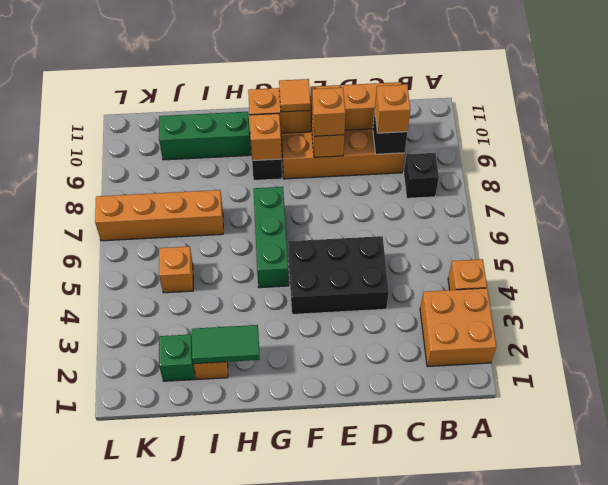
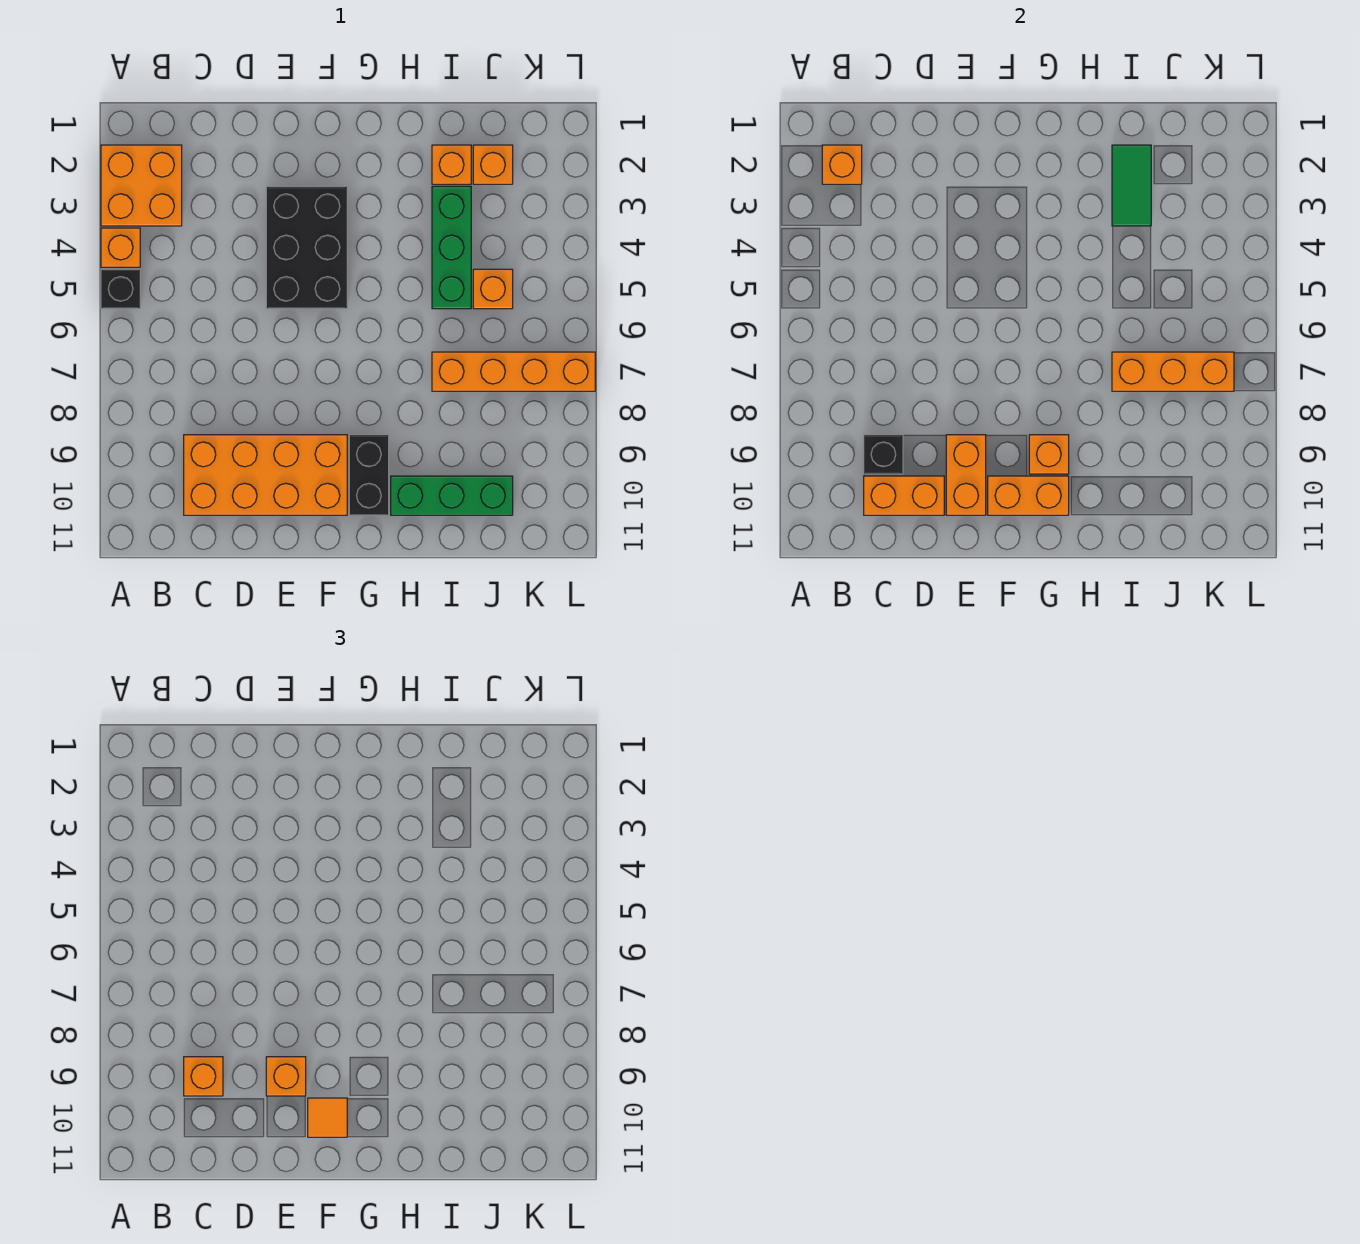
none -> orange brick B2 level 2
black brick B8 level 1 -> black brick A5 level 1
black brick D4:F5 level 1 -> black brick E3:F5 level 1
green brick G5:G7 level 1 -> green brick I3:I5 level 1
green tile H2:I2 level 2 -> green tile I2:I3 level 2
none -> orange brick I7:K7 level 2
green brick J2 level 1 -> orange brick J2 level 1

